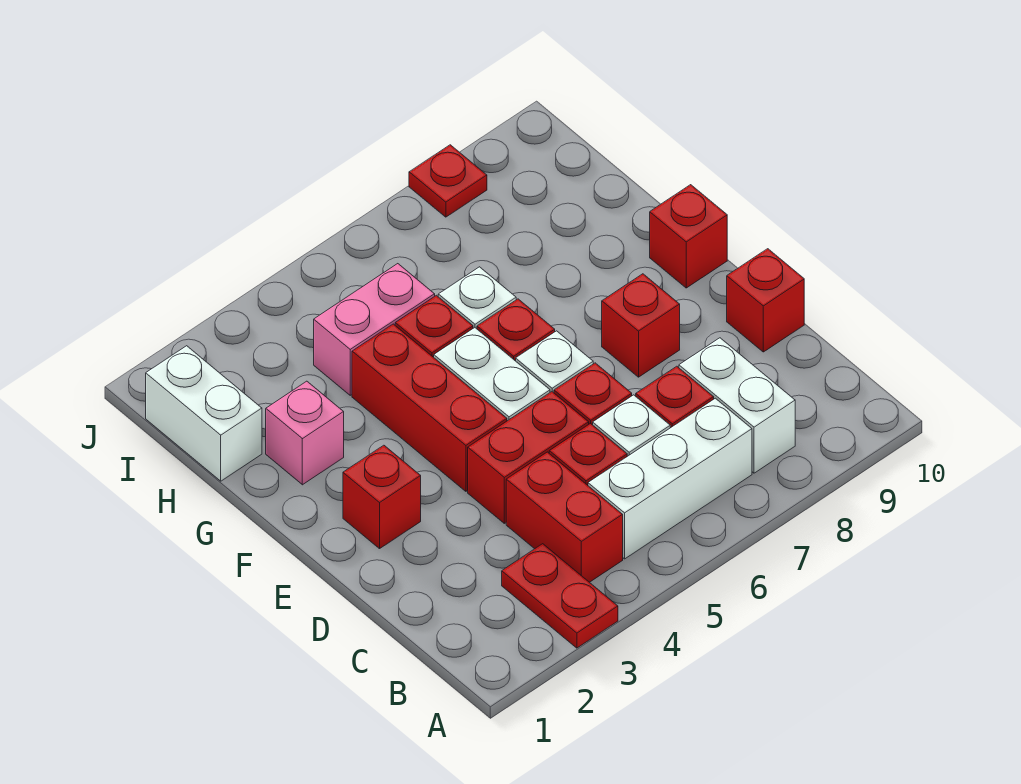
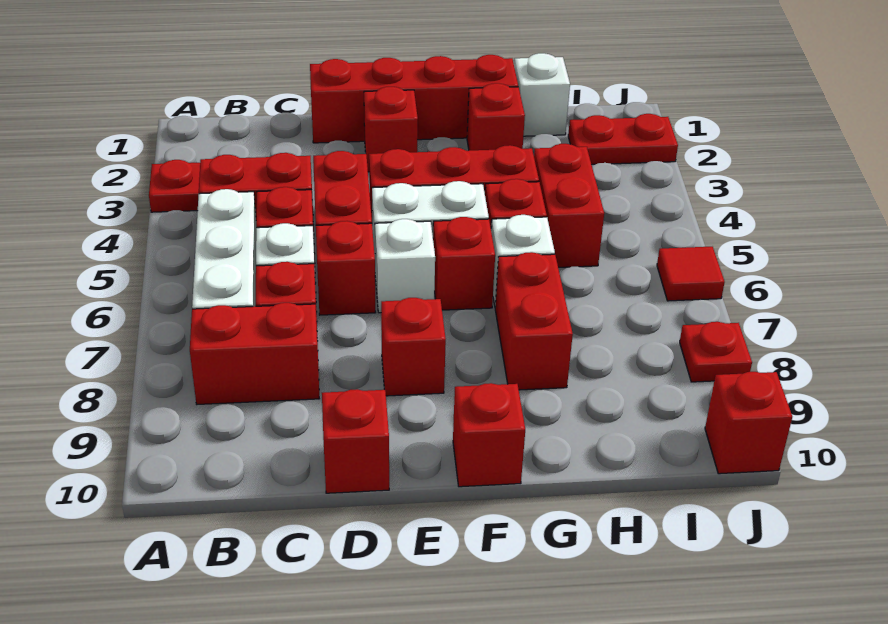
white brick B8:C8 level 1 -> red brick B8:C8 level 1
none -> red brick D1:G1 level 1
pink brick G2 level 1 -> red brick G2 level 1
none -> red brick G7:G8 level 1
white brick H1:I1 level 1 -> white brick H1 level 1
pink brick H4:H5 level 1 -> red brick H4:H5 level 1
none -> red plate I2:J2 level 1
none -> red tile J6 level 1
none -> red brick J10 level 1

